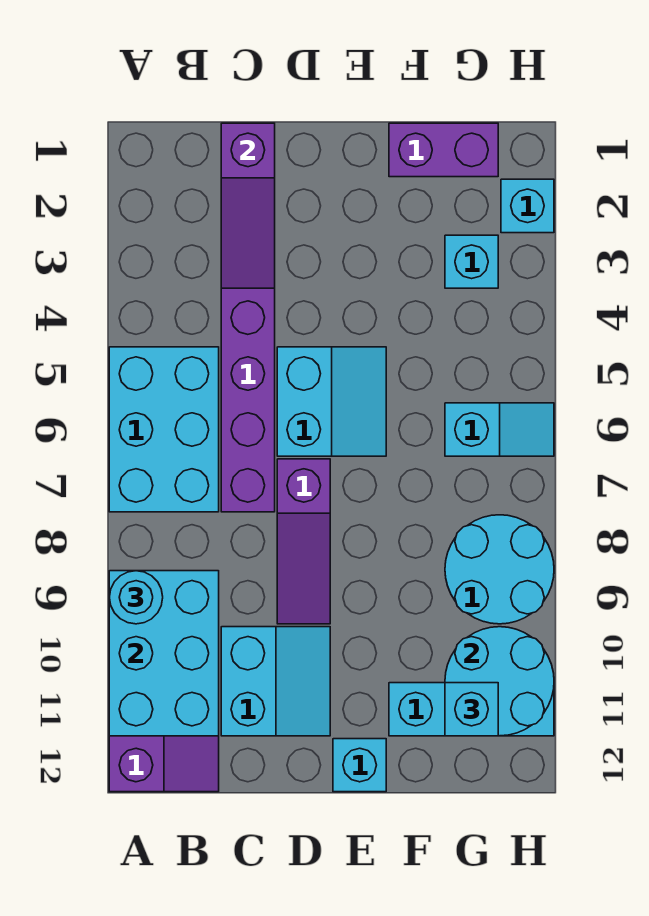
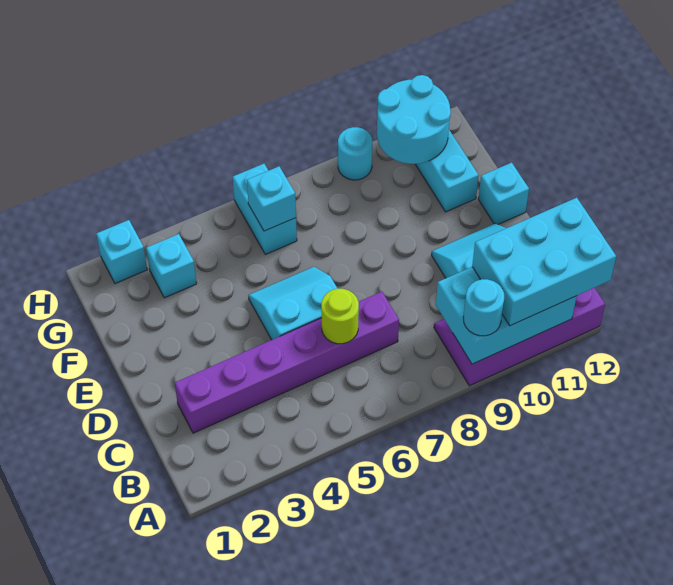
cyan brick A5:B7 level 1 -> cyan brick A10:B12 level 3
purple slope C1:C3 level 2 top 1 -> none
none -> lime round brick C6 level 2
purple slope D7:D9 level 1 top 7 -> none
purple brick F1:G1 level 1 -> none
cyan slope G6:H6 level 1 top G -> cyan brick G6:H6 level 1
cyan round brick G8:H9 level 1 -> cyan round brick H9 level 1
cyan brick G11 level 3 -> cyan brick G6 level 2

